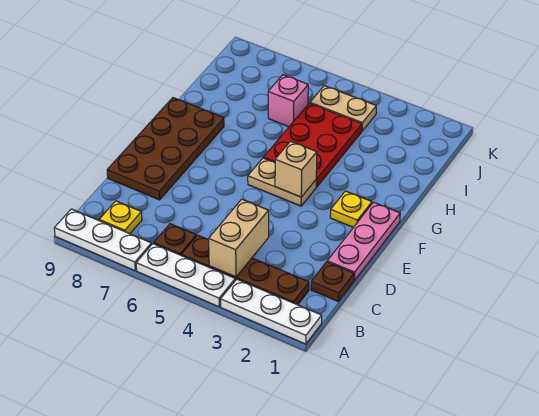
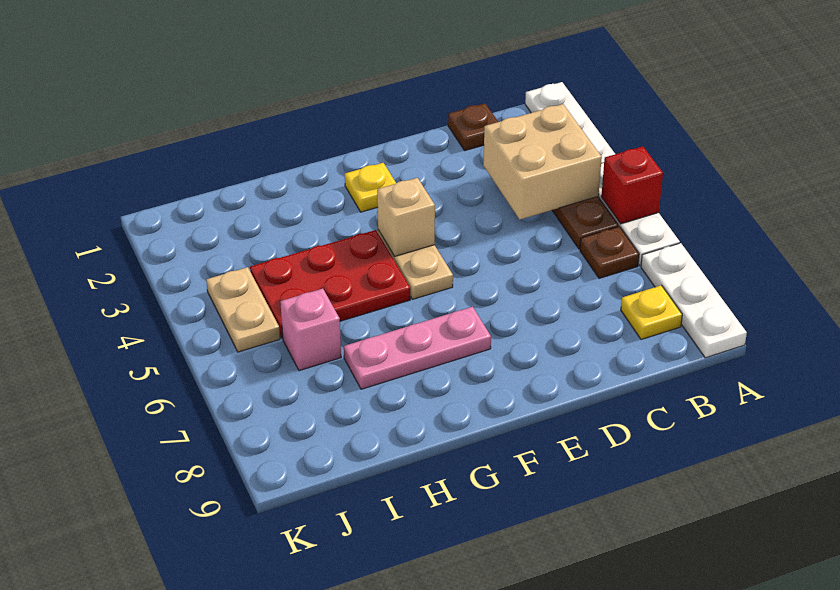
none -> red brick A5 level 2
tan brick B4:C4 level 2 -> tan brick B3:C4 level 2
pink plate D1:F1 level 1 -> pink plate F7:H7 level 1
brown plate D8:G9 level 1 -> none

